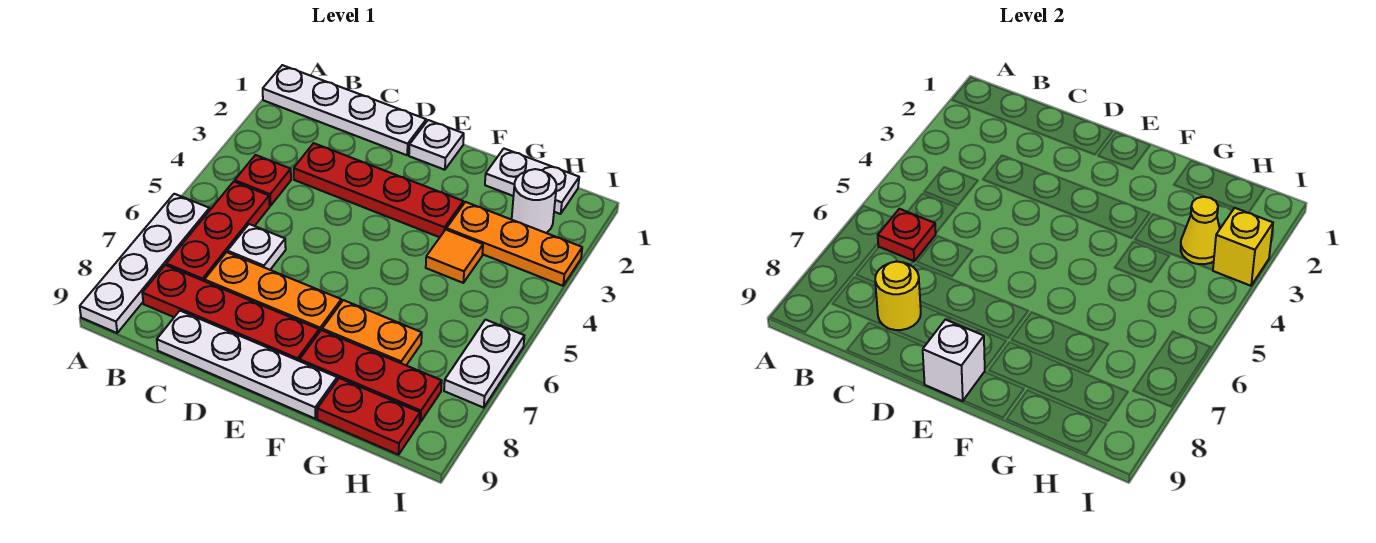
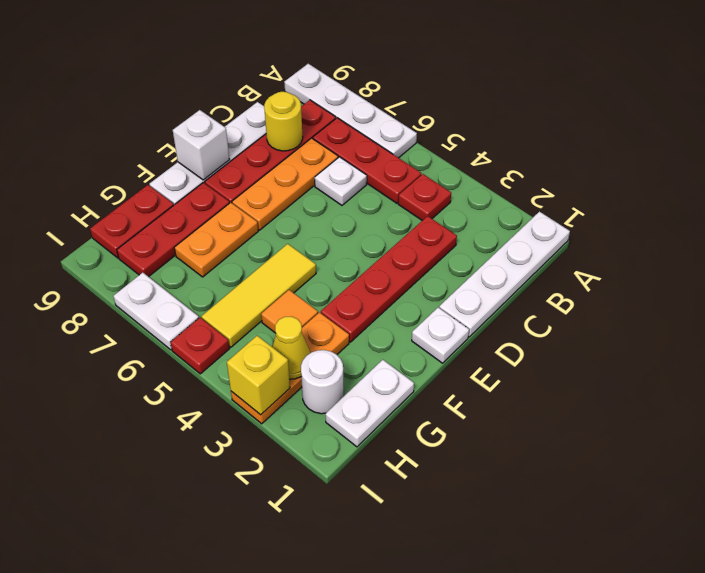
red plate B6 level 2 -> red plate I5 level 1
none -> yellow tile F5:H5 level 1

